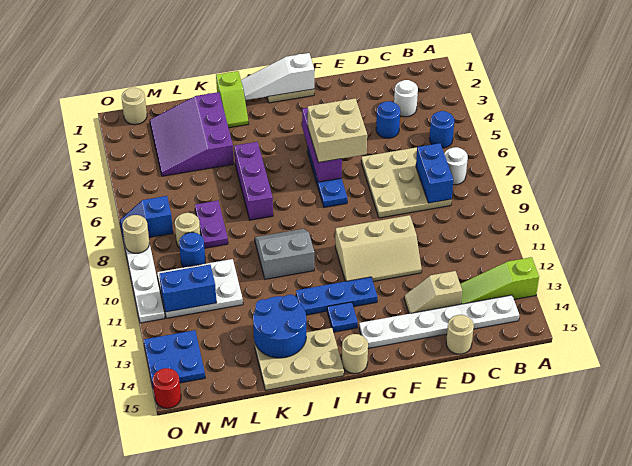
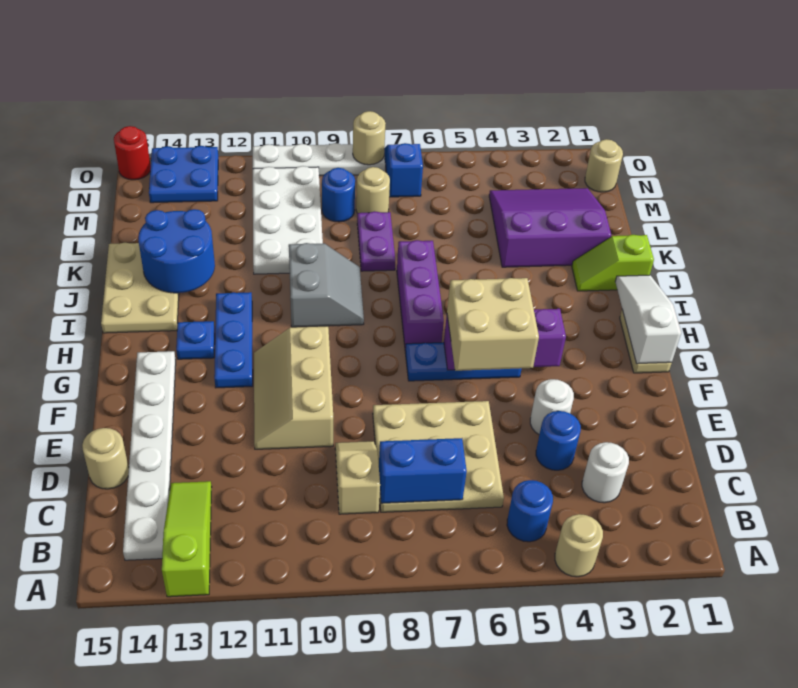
white round brick B7 level 1 -> white round brick E4 level 1
tan slope D13:E13 level 1 top D -> tan slope C9:D9 level 1 top C
tan round brick H15 level 1 -> tan round brick A4 level 1
purple brick J5:J7 level 1 -> purple brick H7:J7 level 1
purple plate L7:L8 level 1 -> purple plate K8:L8 level 1
white plate L10:N11 level 1 -> white plate K10:N11 level 1
blue brick M11:N11 level 2 -> none

